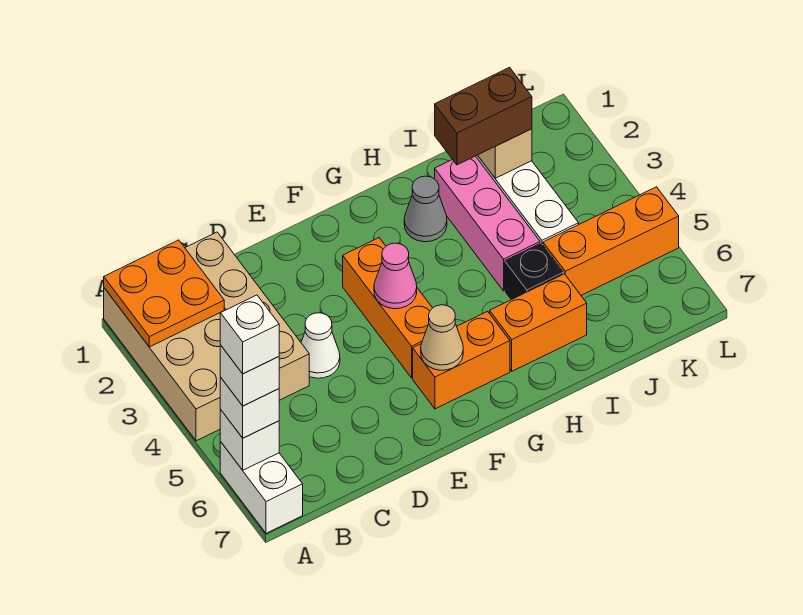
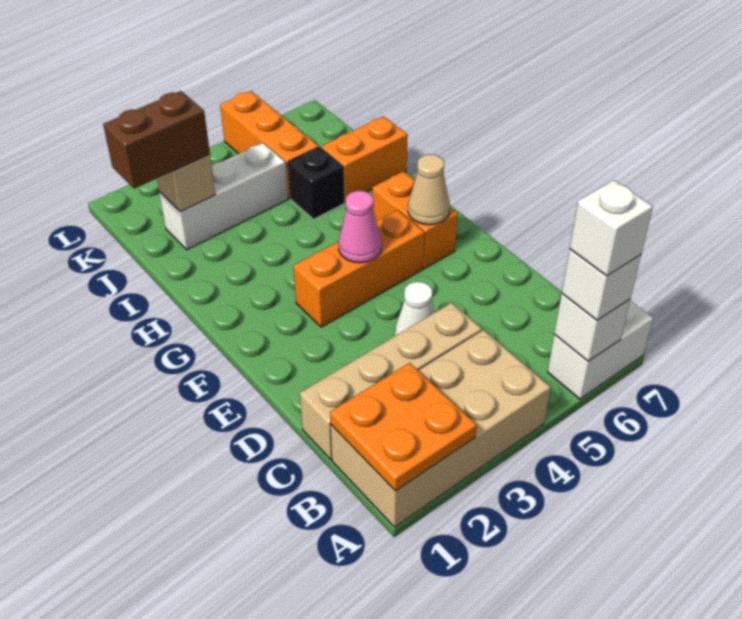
white brick A6 level 5 -> none
grey cone H2 level 1 -> none
orange brick H6:I6 level 1 -> orange brick I6:I7 level 1
pink brick I2:I4 level 1 -> none
brown brick I2:J2 level 3 -> brown brick J1:J2 level 3

